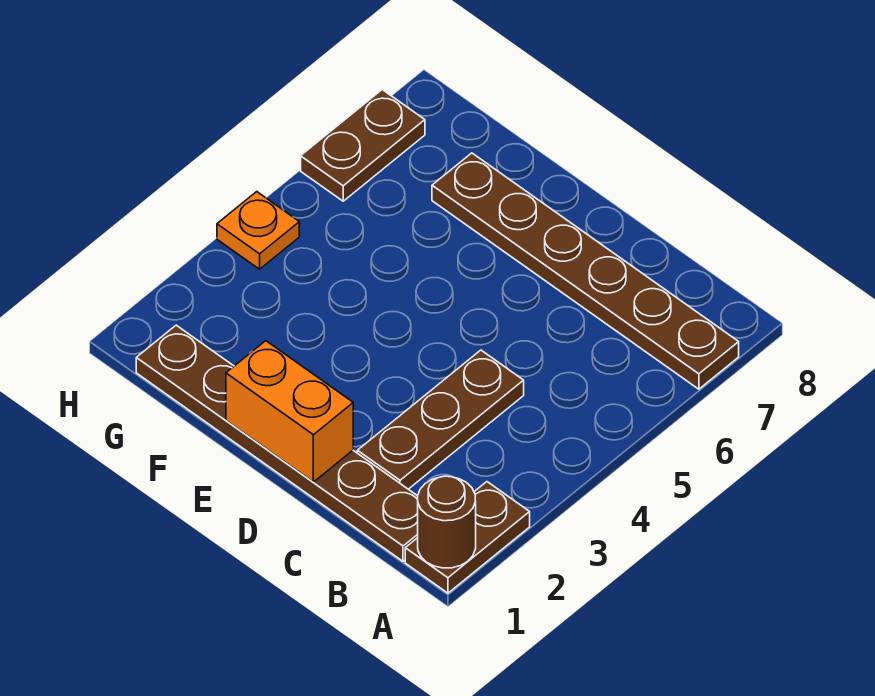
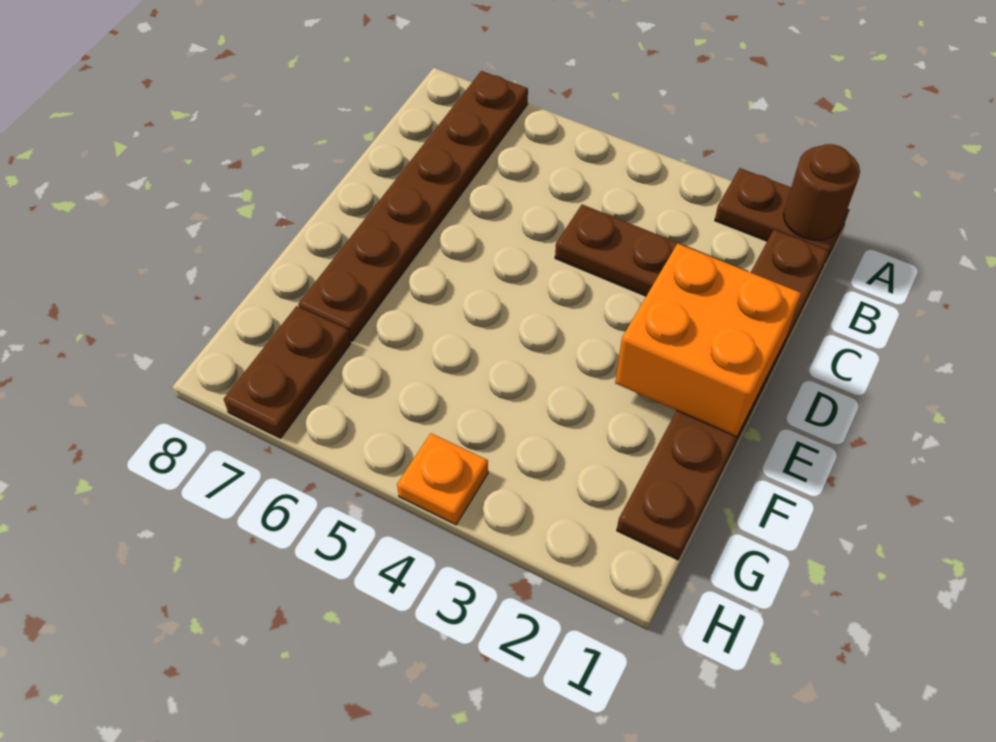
orange brick D1:E1 level 2 -> orange brick D1:E2 level 2
brown plate H6:H7 level 1 -> brown plate G7:H7 level 1

